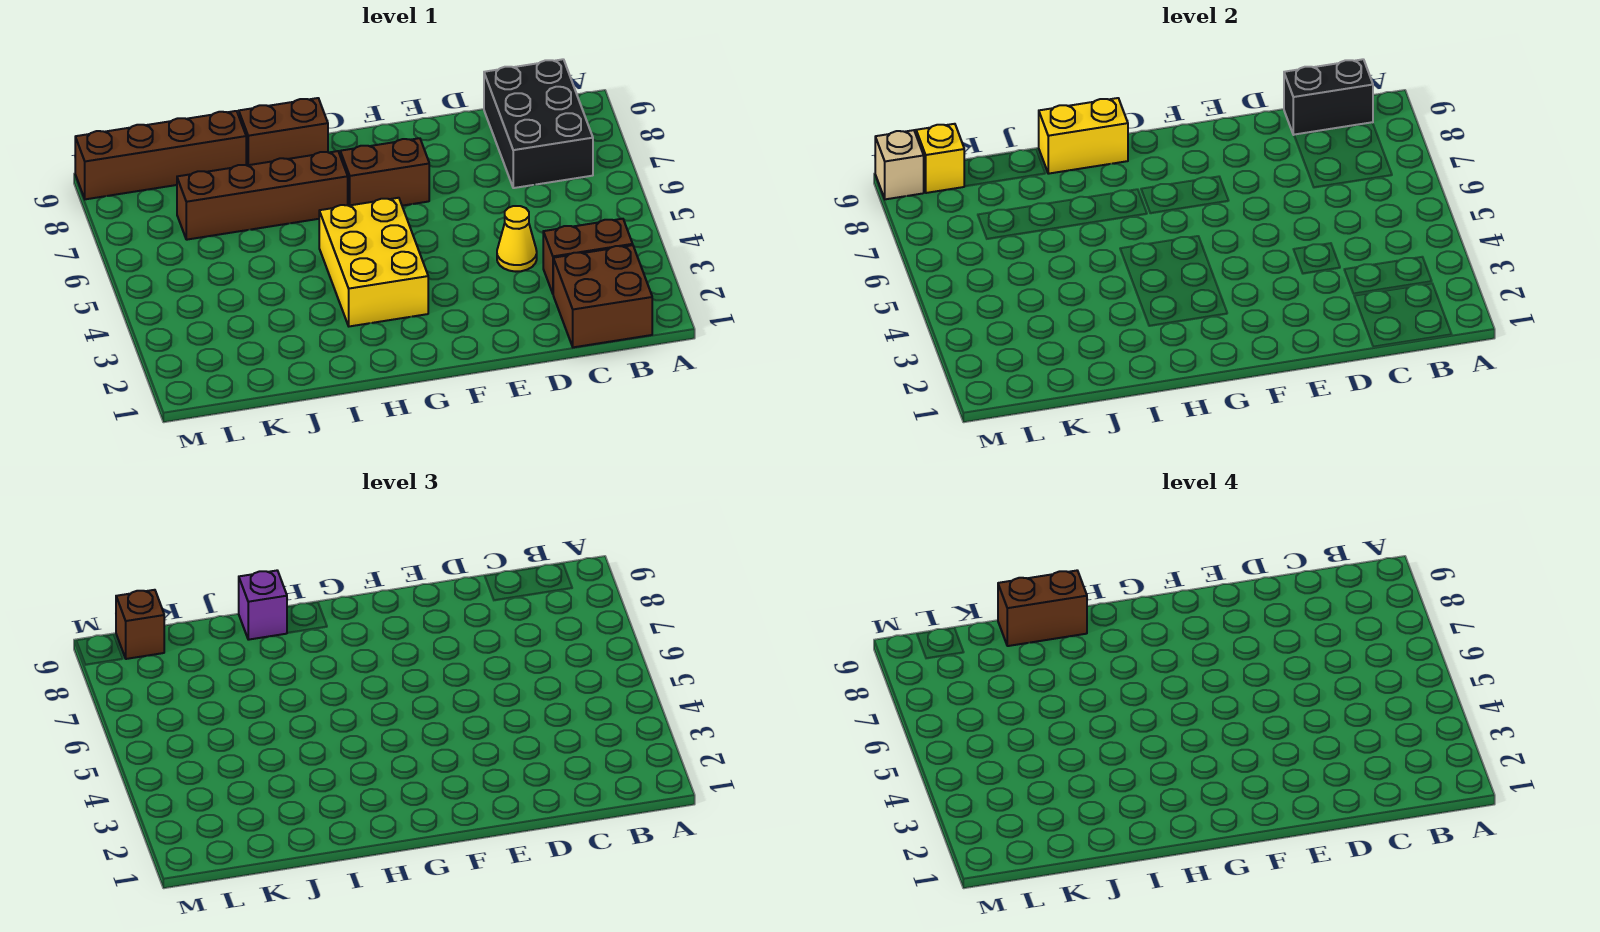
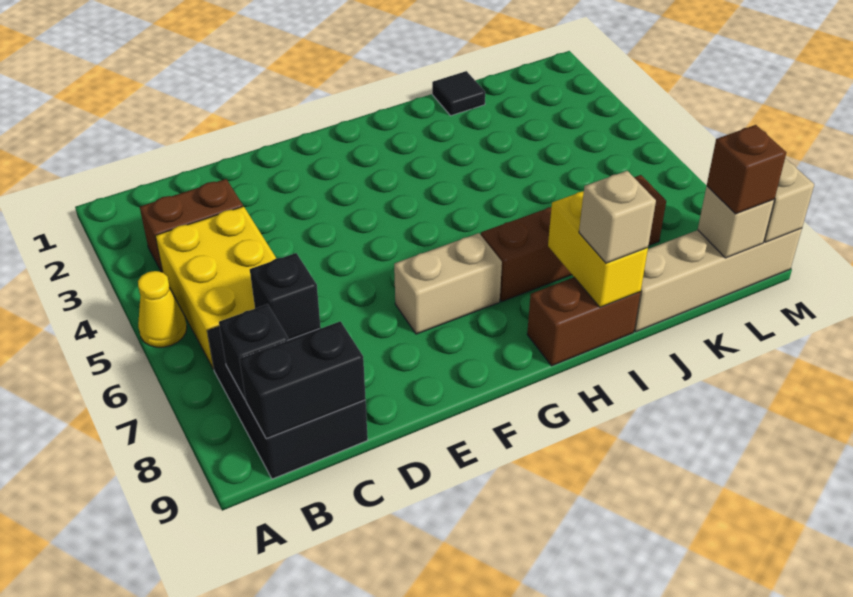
brown brick B1:C2 level 1 -> none
none -> black brick B8 level 2
none -> black brick C7 level 2
yellow cone D4 level 1 -> yellow cone A5 level 1
brown brick F7:G7 level 1 -> tan brick F7:G7 level 1
yellow brick G3:H5 level 1 -> yellow brick B4:C6 level 1
yellow brick H9:I9 level 2 -> yellow brick I8:I9 level 2
purple brick I9 level 3 -> tan brick I9 level 3
brown brick I9:J9 level 4 -> none
none -> black tile J1 level 1
brown brick J9:M9 level 1 -> tan brick J9:M9 level 1
yellow brick L9 level 2 -> tan brick L9 level 2

